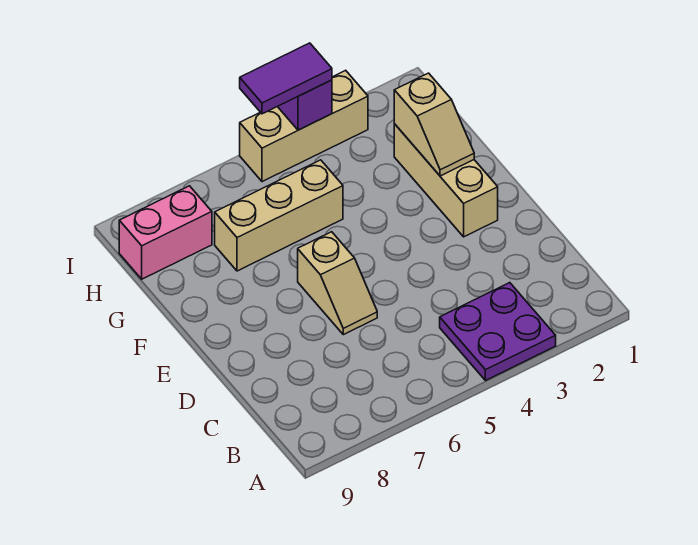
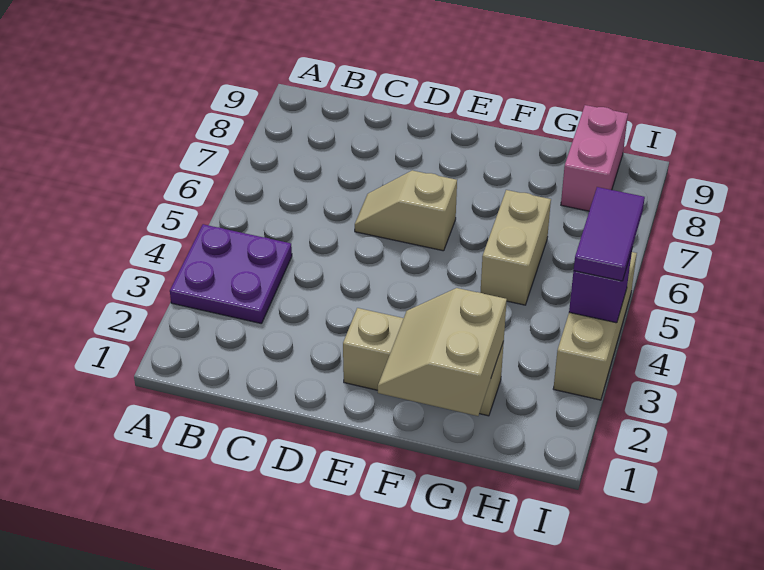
tan slope F2:G2 level 2 top G -> tan slope F1:G2 level 2 top G
tan brick G5:G7 level 1 -> tan brick G5:G6 level 1

